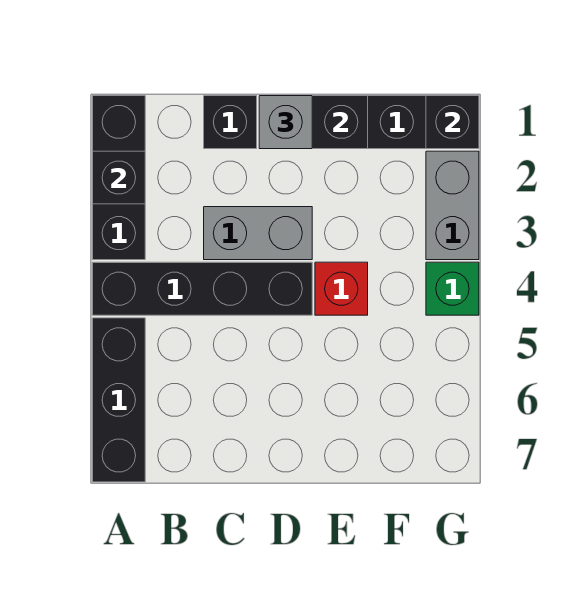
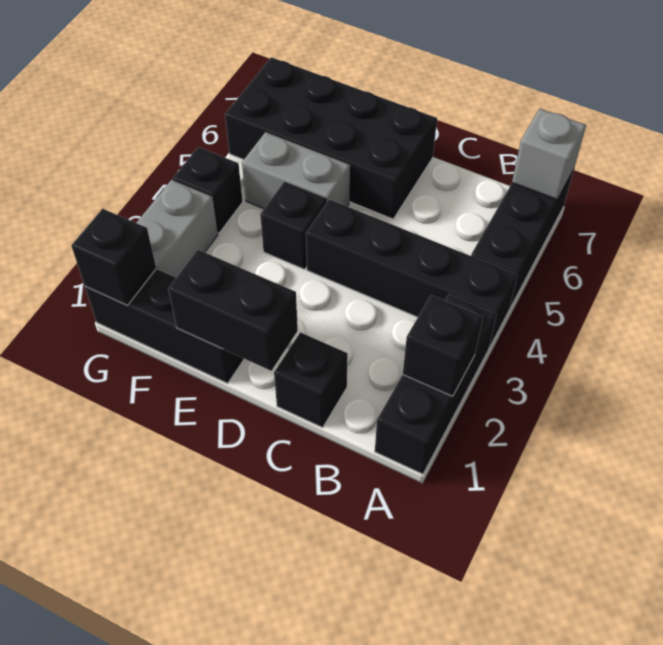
grey brick C3:D3 level 1 -> grey brick E5:F5 level 1
grey brick D1 level 3 -> grey brick A7 level 2
none -> black brick D6:G7 level 1
red brick E4 level 1 -> black brick E4 level 1
green brick G4 level 1 -> black brick G4 level 1

